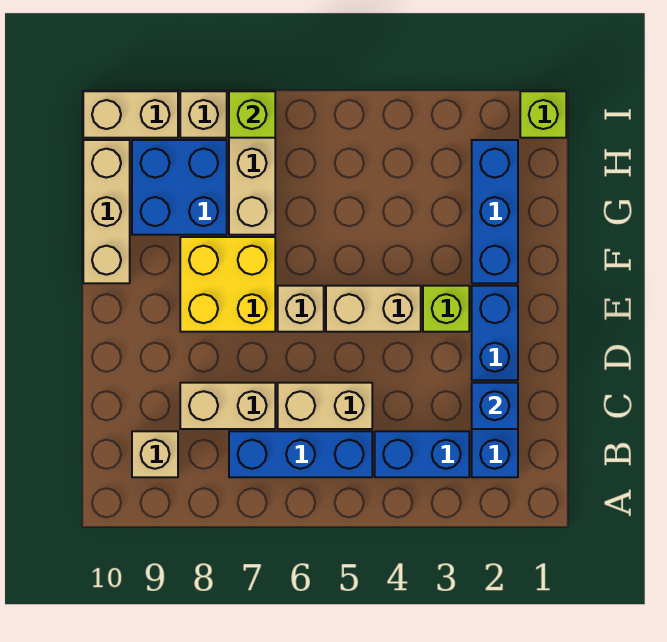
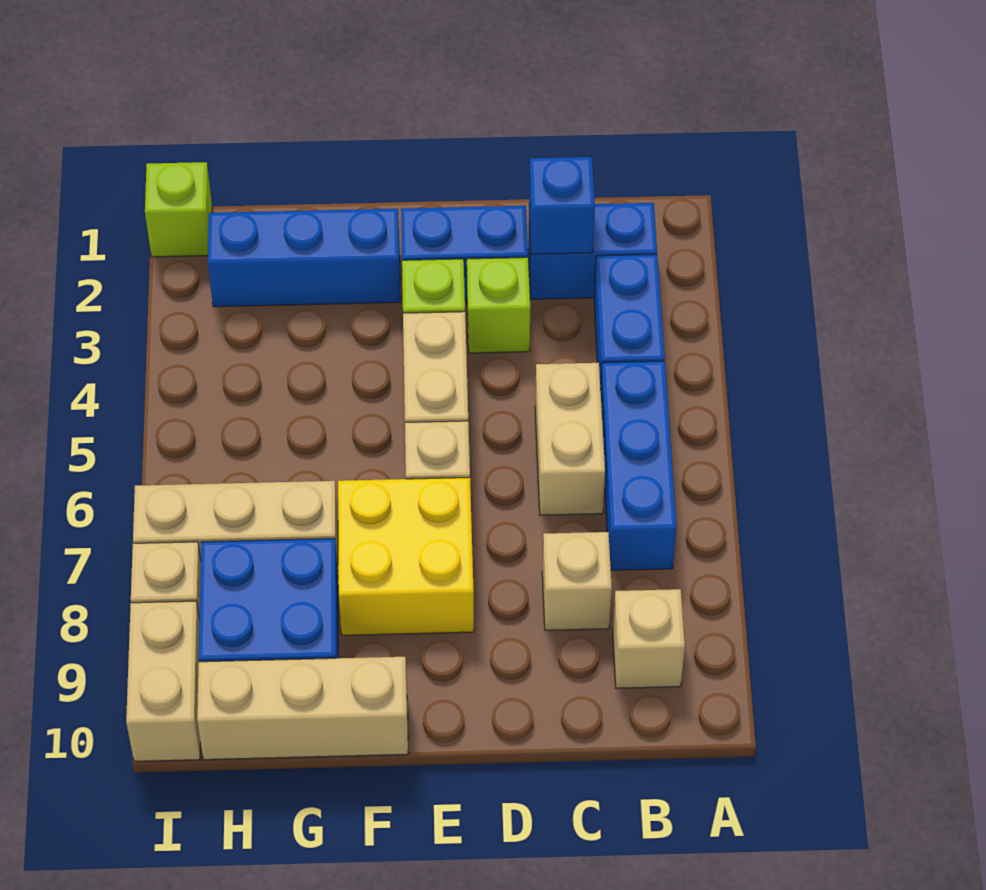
tan brick C7:C8 level 1 -> tan brick C8 level 1
lime brick I7 level 2 -> lime brick D3 level 1

